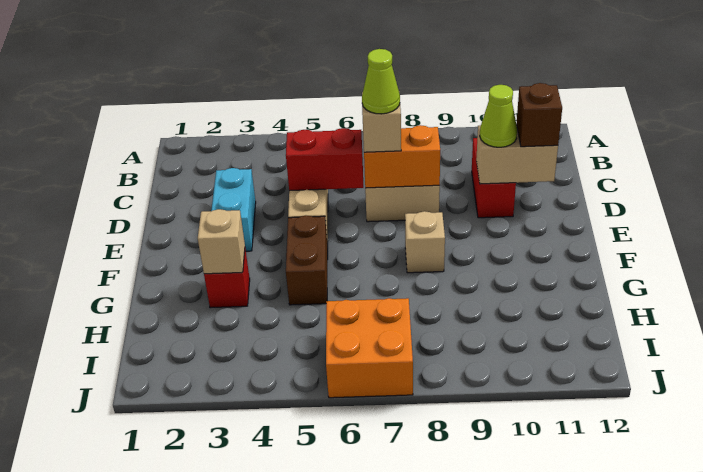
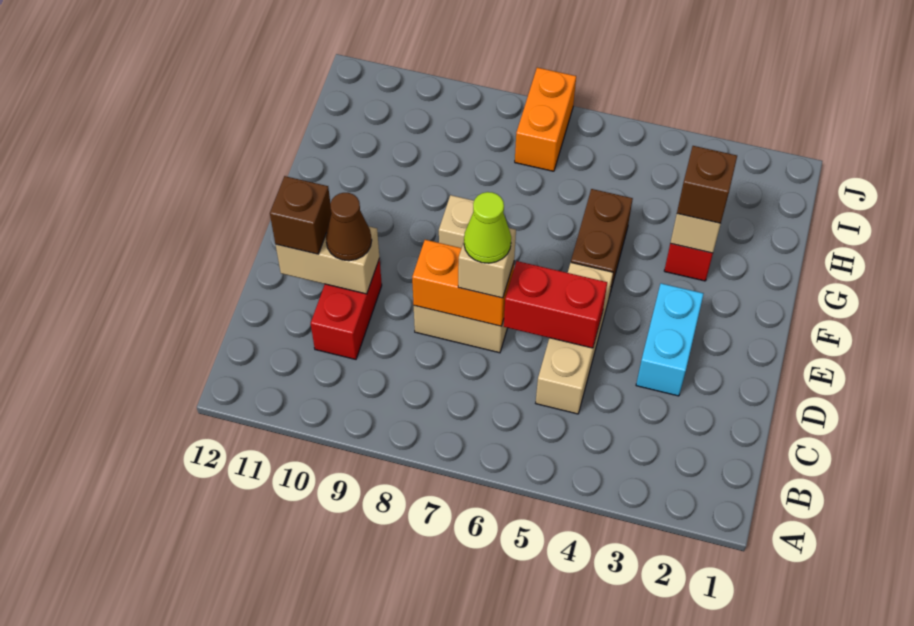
lime cone D10 level 3 -> brown cone D10 level 3
none -> brown brick G3 level 3
orange brick I6:J7 level 1 -> orange brick I7:J7 level 1

